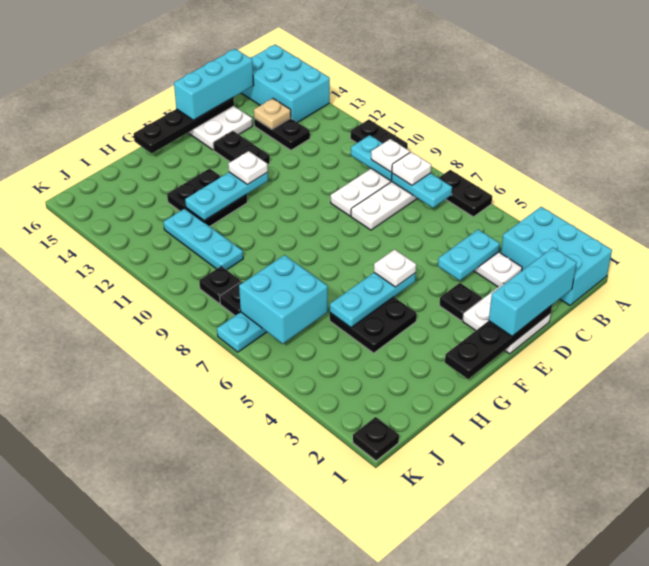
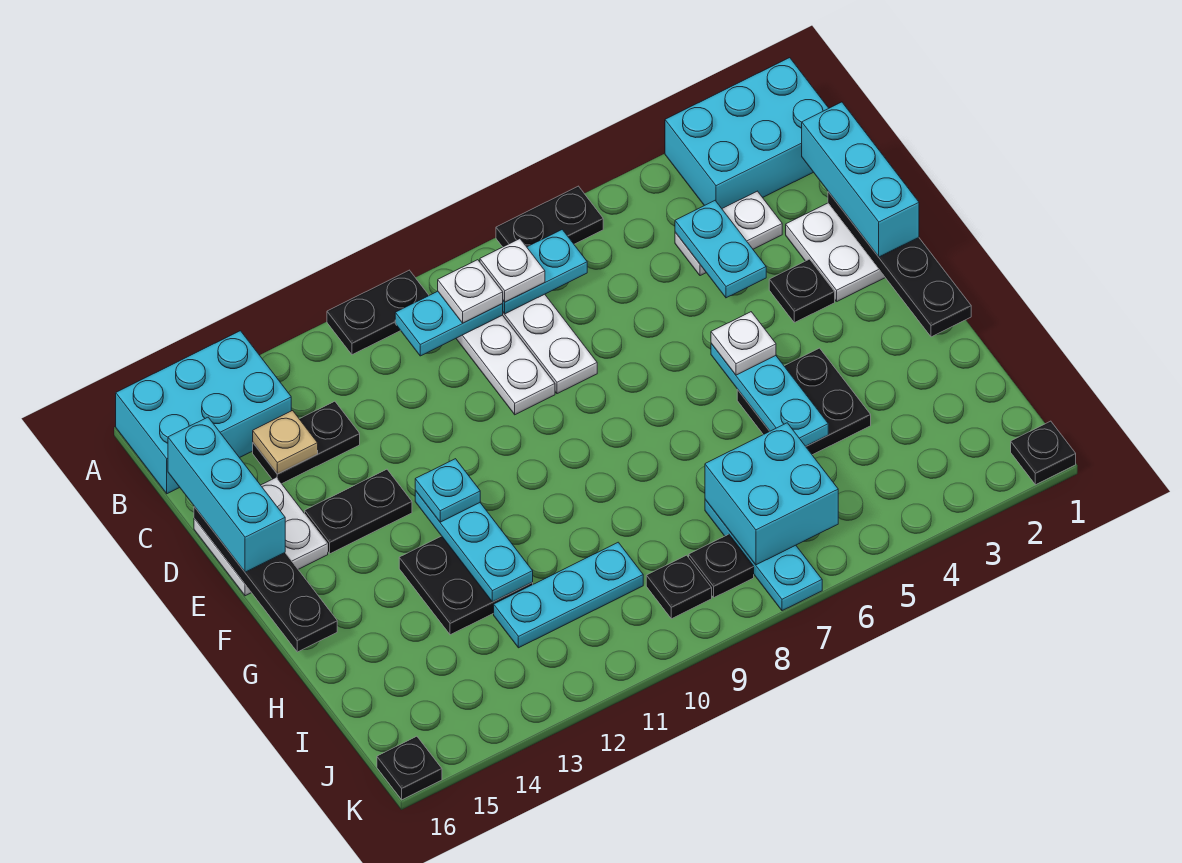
white plate F12 level 3 -> cyan plate F12 level 3
none -> black plate K16 level 1

